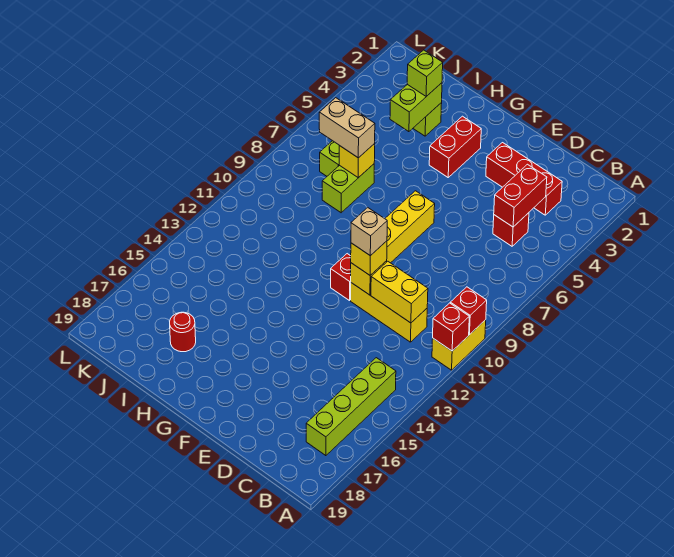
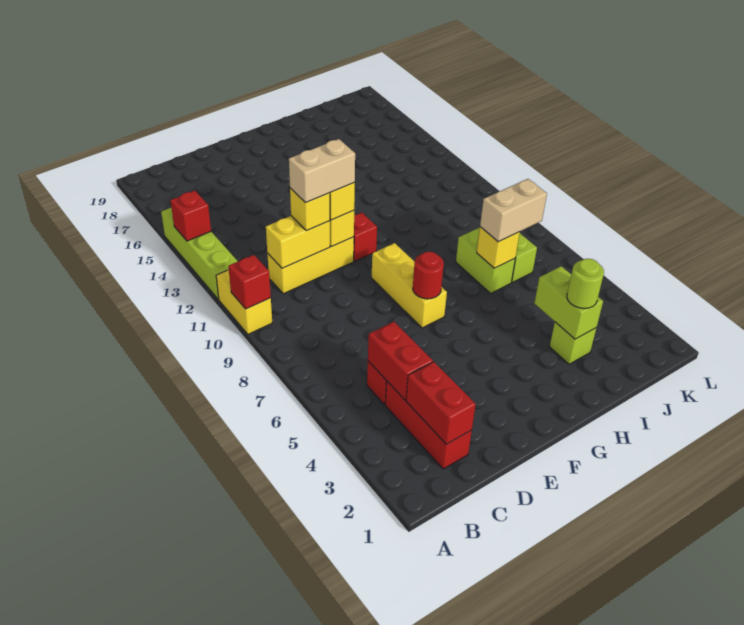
red brick A11 level 2 -> red brick A14 level 2
lime brick B14:B17 level 1 -> lime brick A12:A15 level 1
red brick C3:E3 level 1 -> red brick C2:C4 level 1
none -> yellow brick D11 level 3
tan brick E11 level 4 -> tan brick D11:E11 level 4
red brick G3:G4 level 1 -> red brick C2:C3 level 2
lime brick I3 level 3 -> lime round brick I3 level 3
red round brick I17 level 1 -> red round brick F7 level 2

